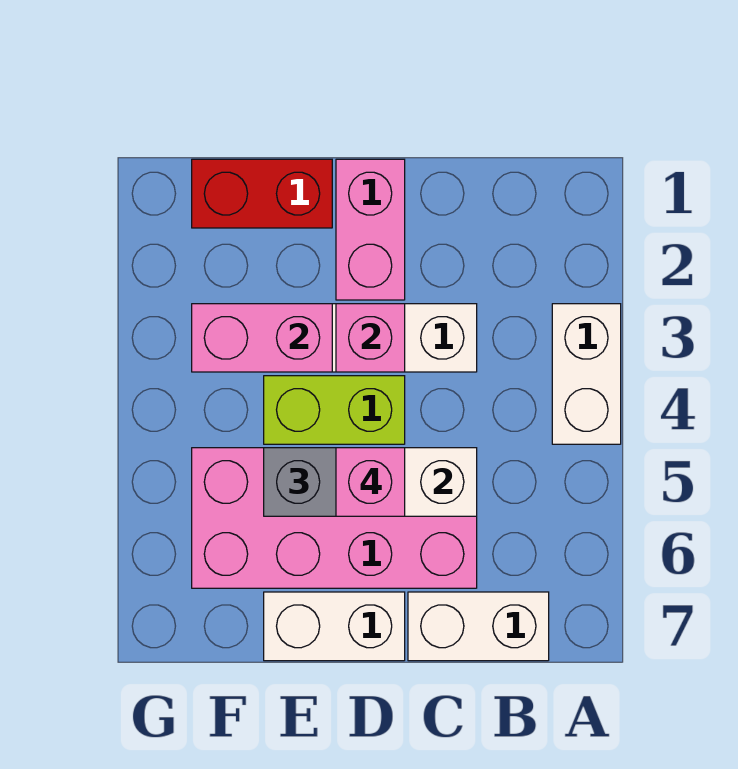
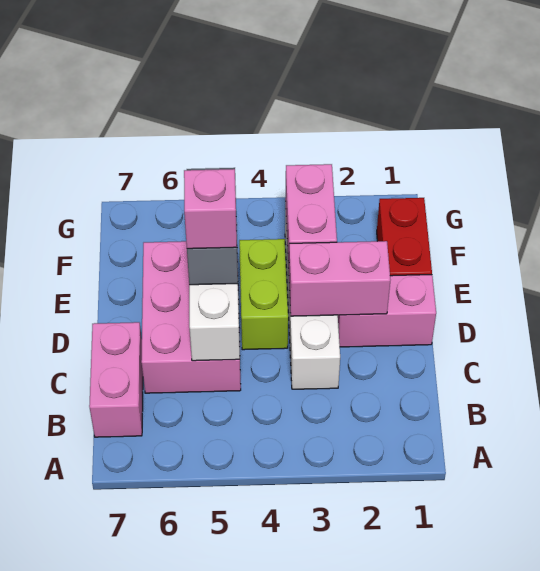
white brick A3:A4 level 1 -> none
white brick B7:C7 level 1 -> pink brick B7:C7 level 1
pink brick C5:F6 level 1 -> pink brick C5:E6 level 1
pink brick D3 level 2 -> pink brick D2:D3 level 2
white brick D7:E7 level 1 -> none

